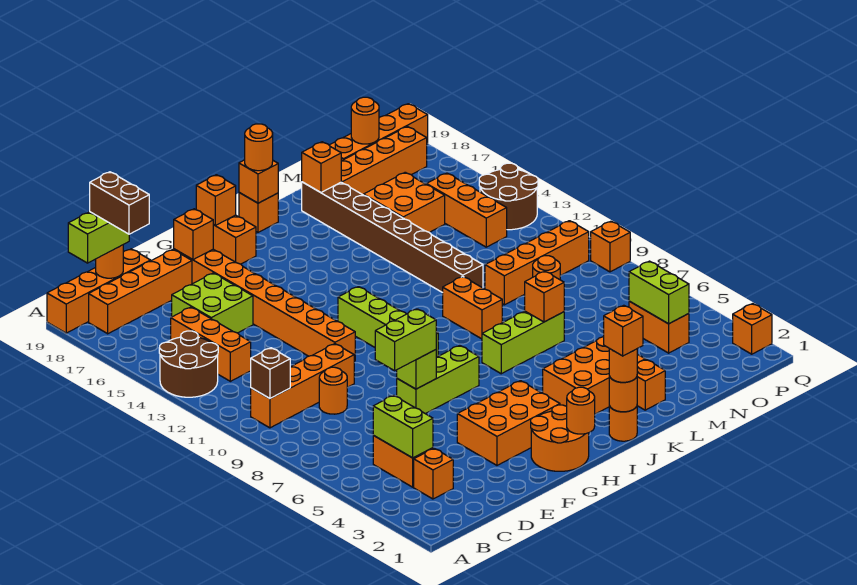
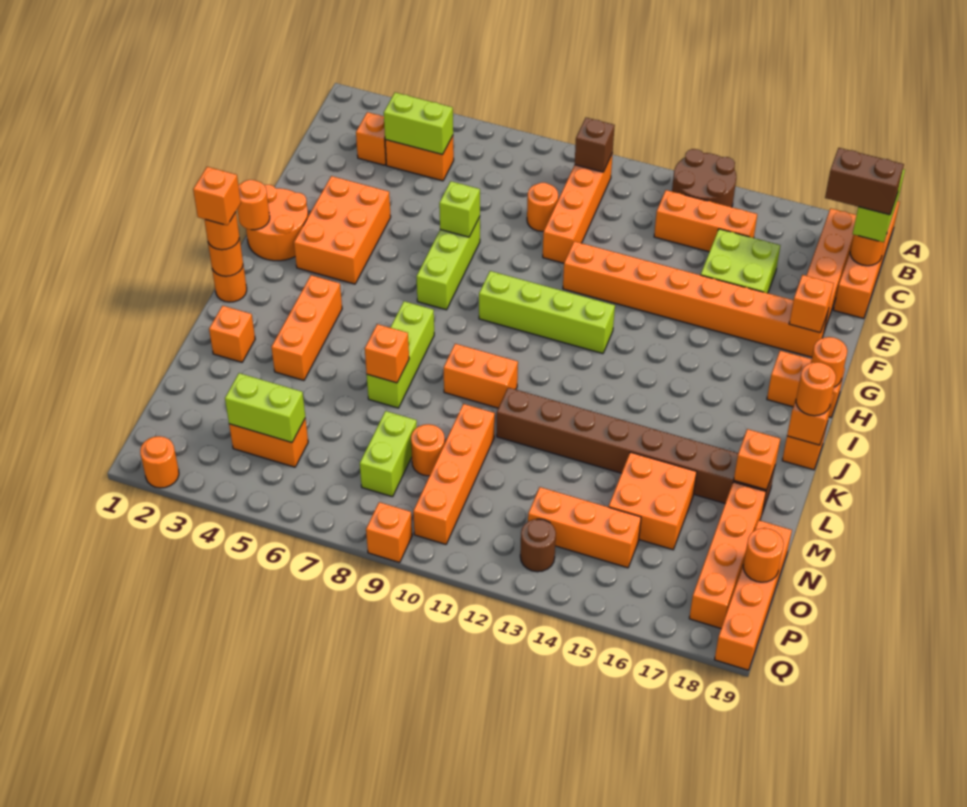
lime brick E7:F7 level 3 -> lime brick N8:O8 level 1
orange brick H19 level 2 -> orange round brick H19 level 2
orange brick J3:L4 level 1 -> orange brick J4:L4 level 1
brown round brick P13:Q14 level 1 -> brown round brick P13 level 1
orange brick Q2 level 1 -> orange round brick Q2 level 1

